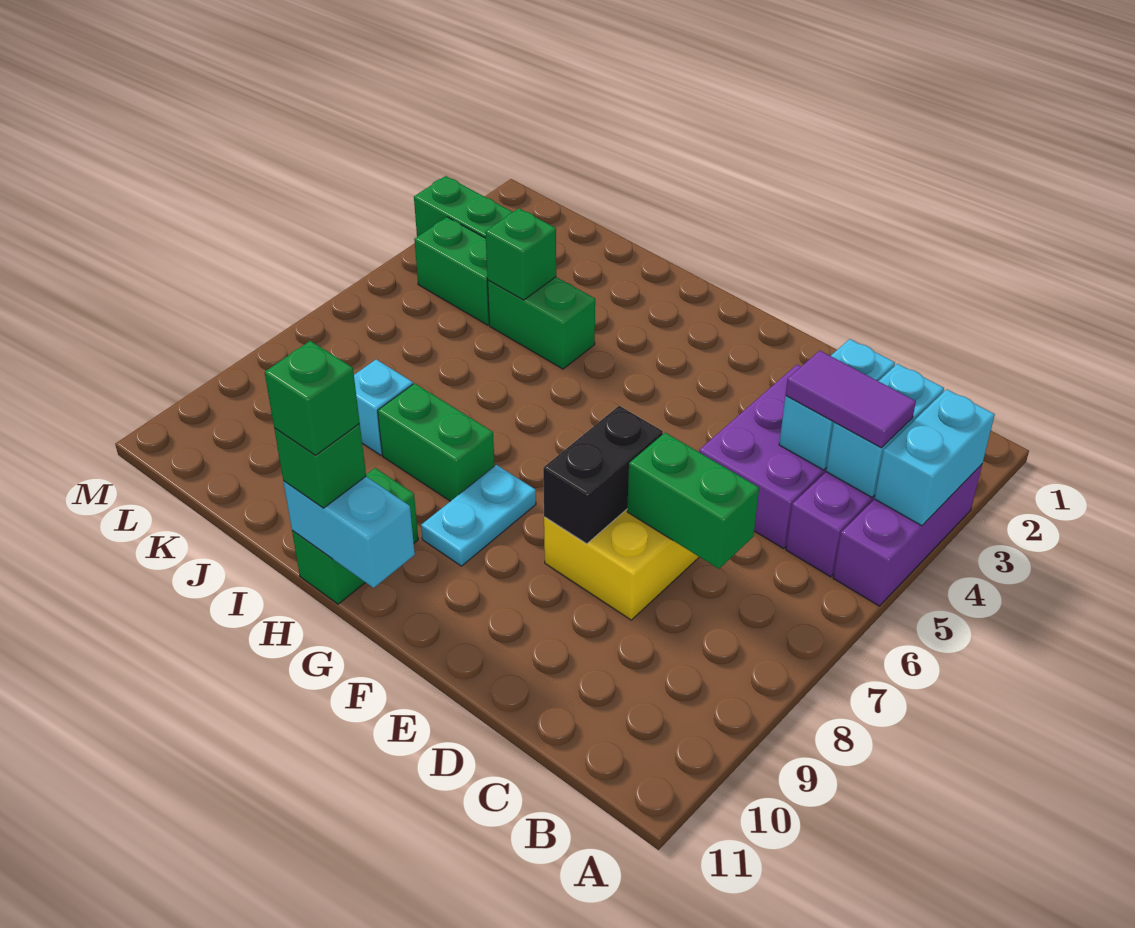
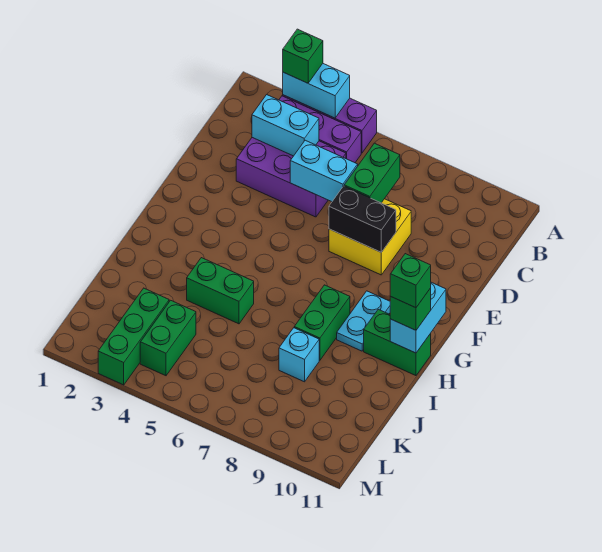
cyan brick B3:B4 level 2 -> cyan brick D5:D6 level 2
purple tile B4:C4 level 3 -> none
cyan plate G8:G9 level 1 -> cyan plate G9:H9 level 1
green brick I4:J4 level 1 -> green brick I4:I5 level 1
green brick J4 level 2 -> green brick A3 level 3

